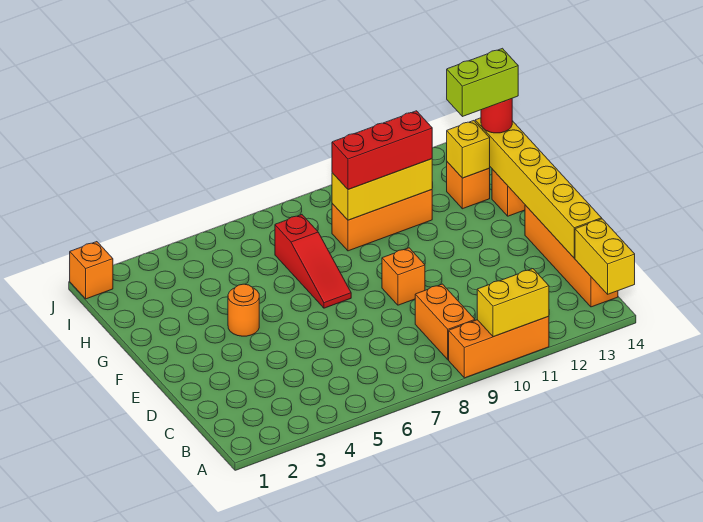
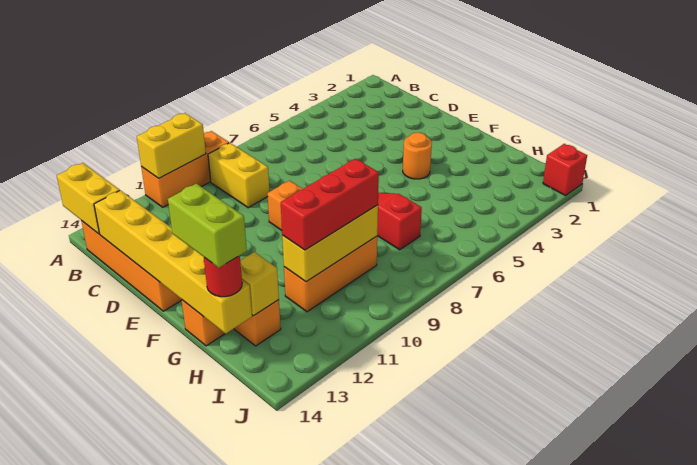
orange brick B9:C9 level 1 -> yellow brick B9:C9 level 1
lime brick H13:H14 level 4 -> lime brick G14:H14 level 4
orange brick J1 level 1 -> red brick J1 level 1

